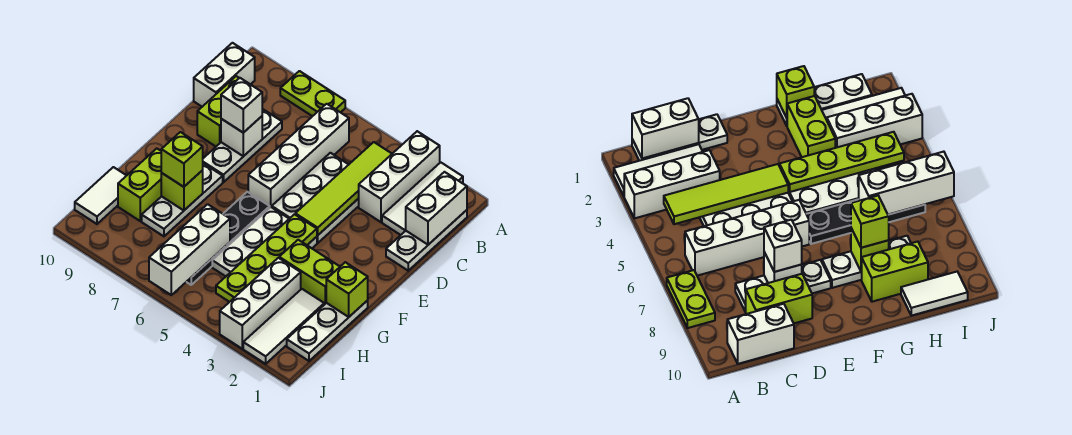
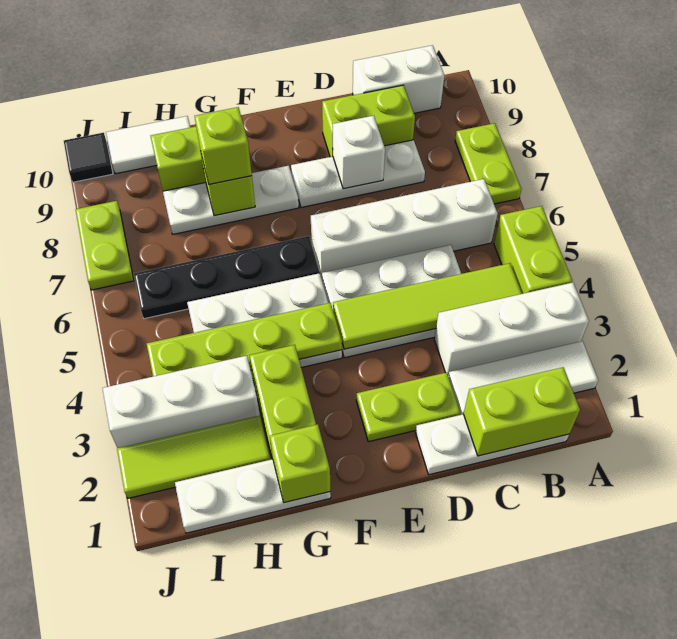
none -> lime brick A4:A5 level 1
white brick B1:C1 level 2 -> lime brick B1:C1 level 2
none -> lime plate D2:E2 level 1
white brick D8 level 3 -> none
white tile H2:J2 level 1 -> lime tile H2:J2 level 1
white brick H6:J6 level 2 -> none
none -> lime plate J7:J8 level 1
none -> black tile J10 level 1

